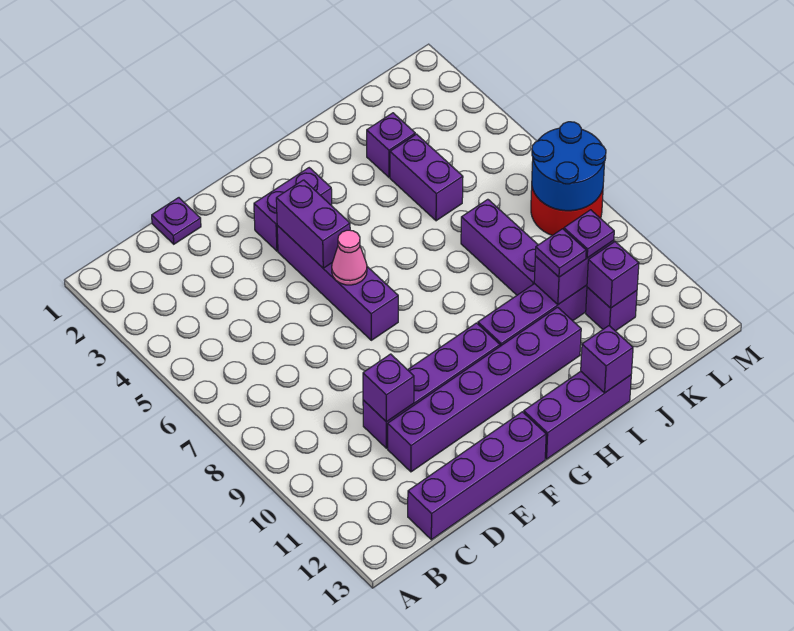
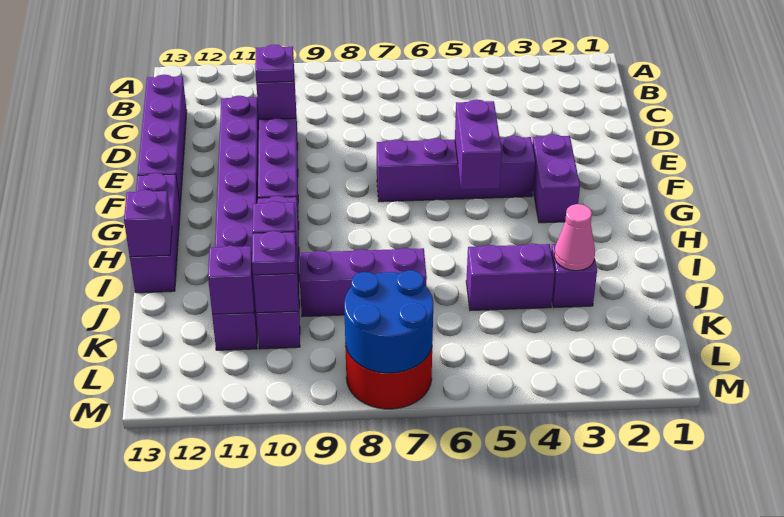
purple plate D1 level 1 -> purple plate D10 level 3
purple brick F4:F5 level 2 -> purple brick F5:G5 level 2
pink cone F6 level 2 -> pink cone J3 level 2

